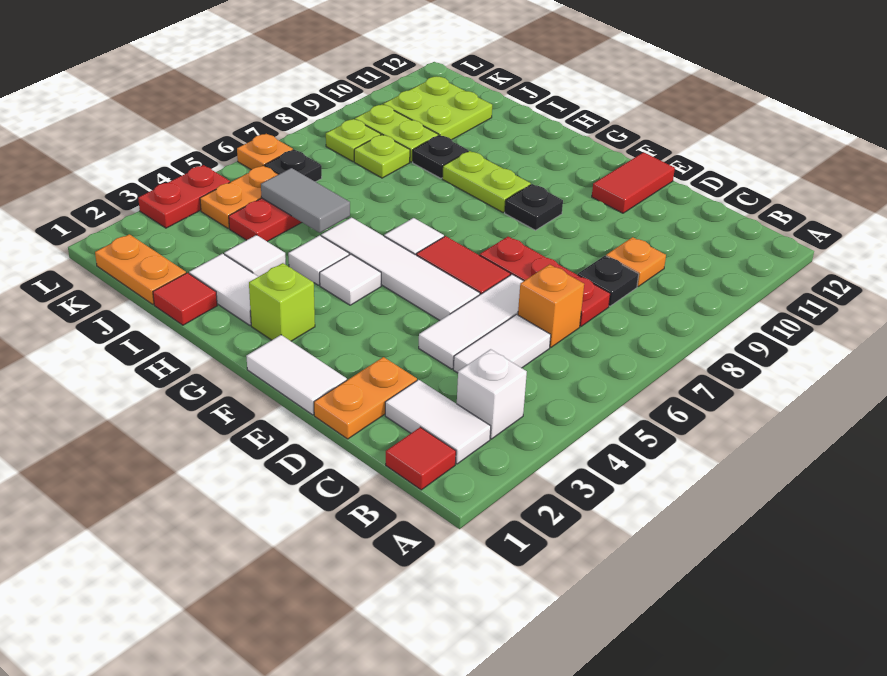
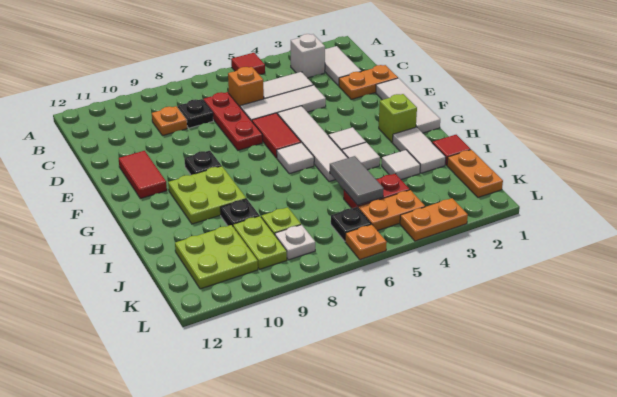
red tile B1 level 1 -> red tile A5 level 1
white tile E1:F1 level 1 -> white tile E1:G1 level 1
red tile E11:E12 level 1 -> red tile E11:F11 level 1
lime plate G9:H9 level 1 -> lime plate G9:H10 level 1
lime plate K8 level 1 -> white plate K8 level 1
red plate L3:L4 level 1 -> orange plate L3:L4 level 1

